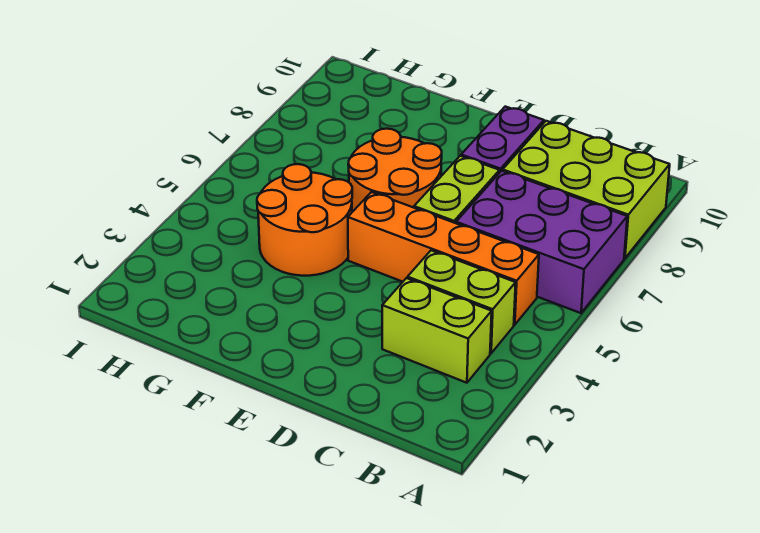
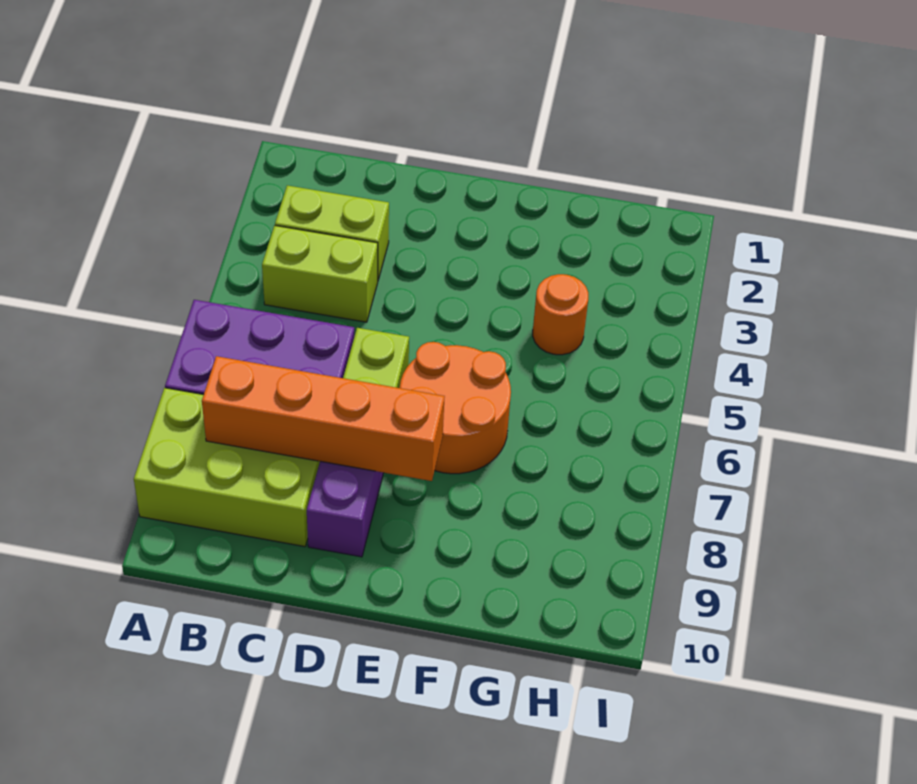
orange brick B5:E5 level 1 -> orange brick B8:E8 level 2
orange round brick F4:G5 level 1 -> orange round brick G4 level 1

